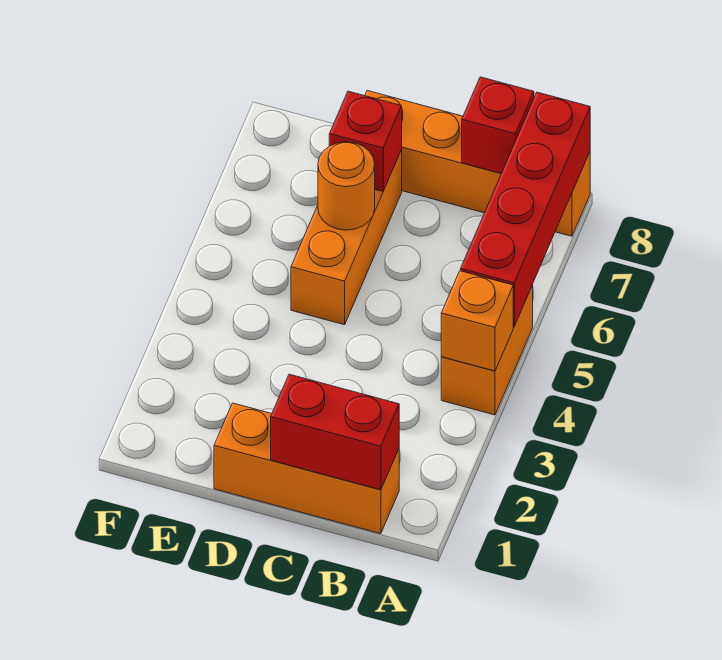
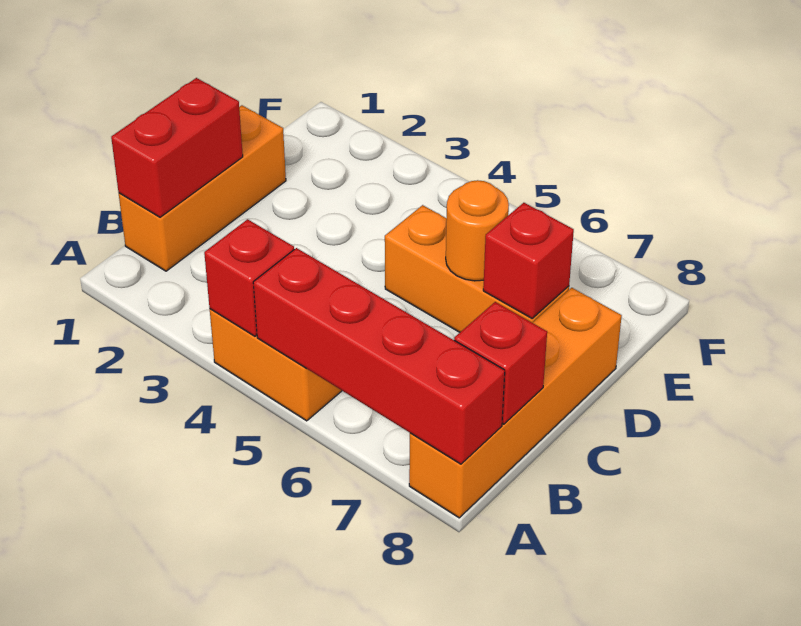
orange brick A4 level 2 -> red brick A4 level 2

